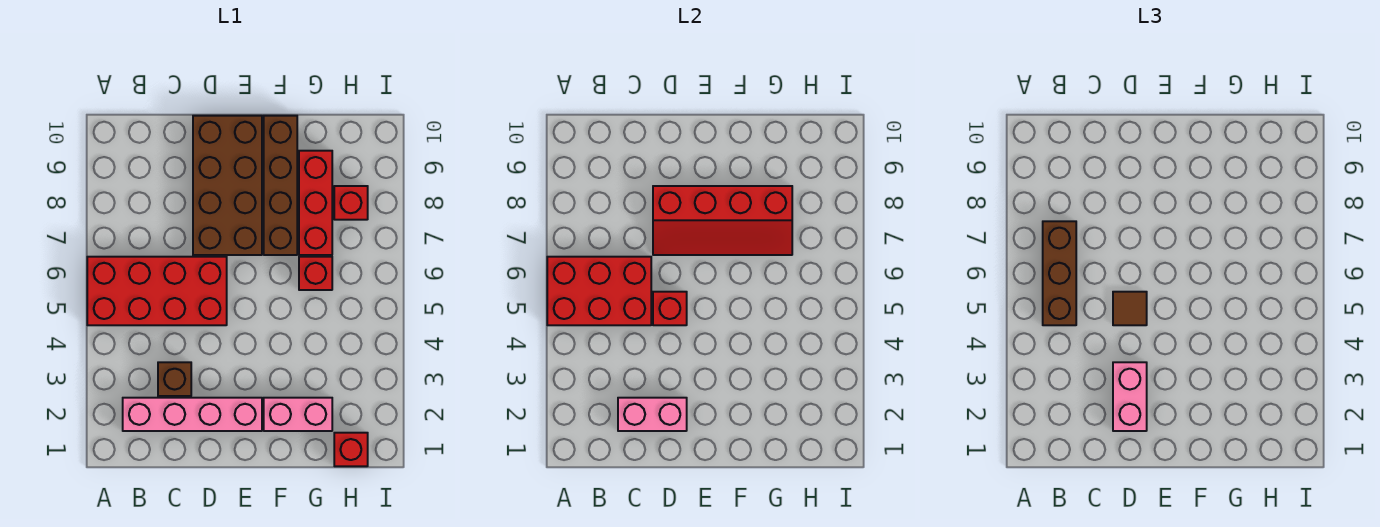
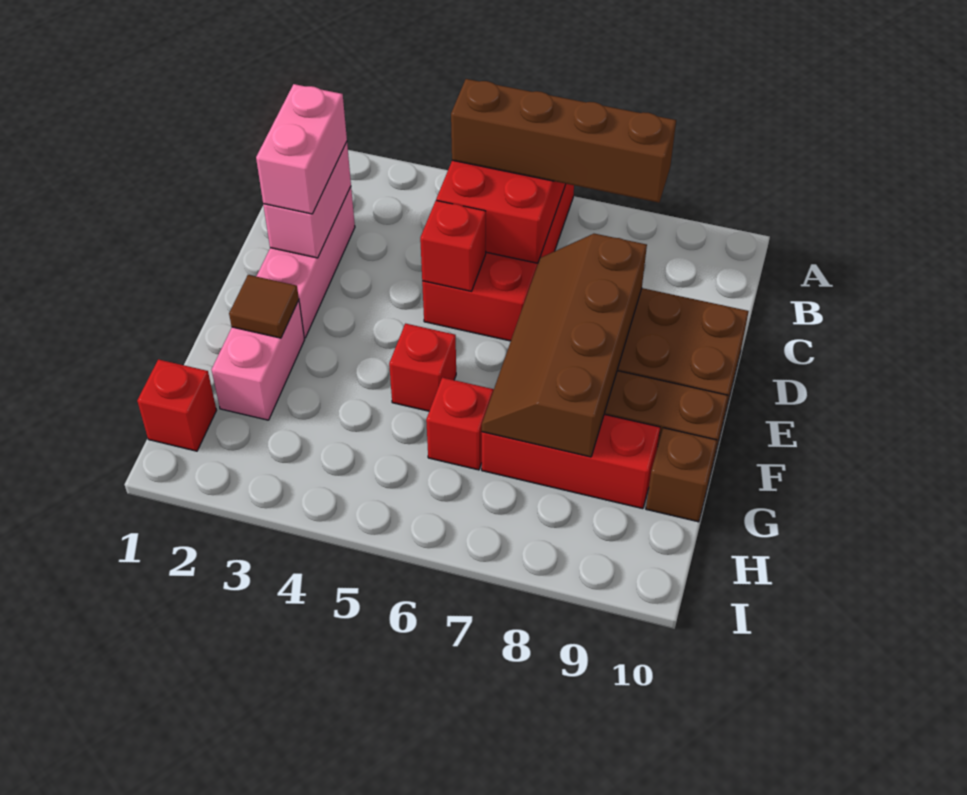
pink brick B2:E2 level 1 -> pink brick C2:E2 level 1
brown brick B5:B7 level 3 -> brown brick B5:B8 level 3
brown brick C3 level 1 -> brown brick G10 level 1
pink brick D2:D3 level 3 -> pink brick C2:D2 level 3
brown tile D5 level 3 -> brown tile F2 level 2
red slope D7:G8 level 2 top 8 -> brown slope D7:G8 level 2 top 8
red brick H8 level 1 -> red brick F5 level 1

